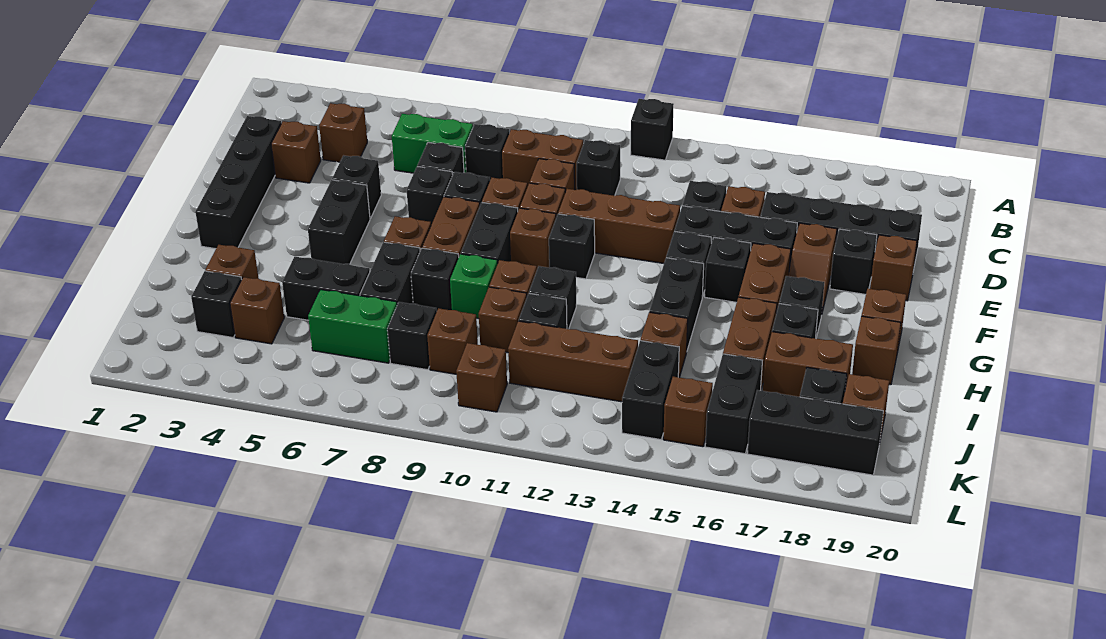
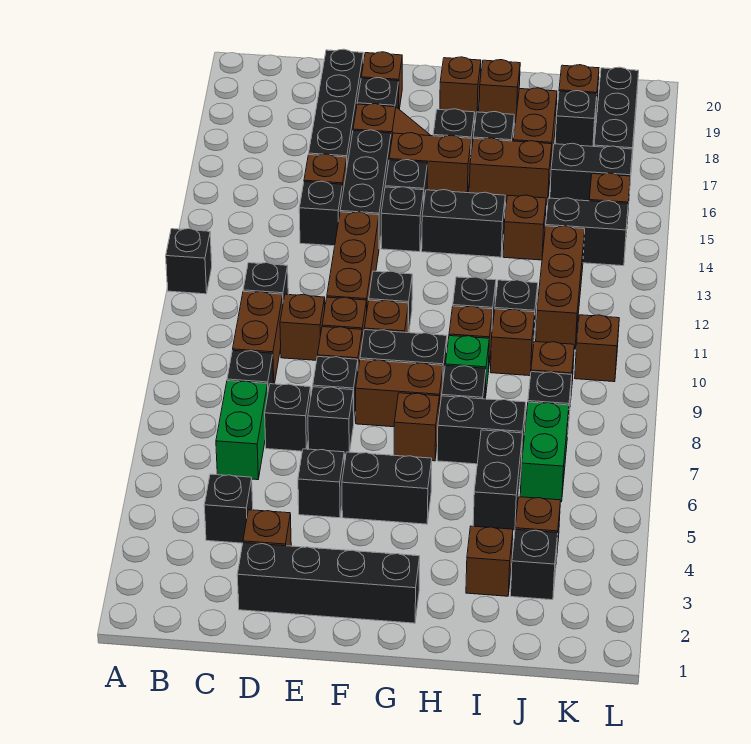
brown brick C4 level 1 -> black brick C4 level 1

